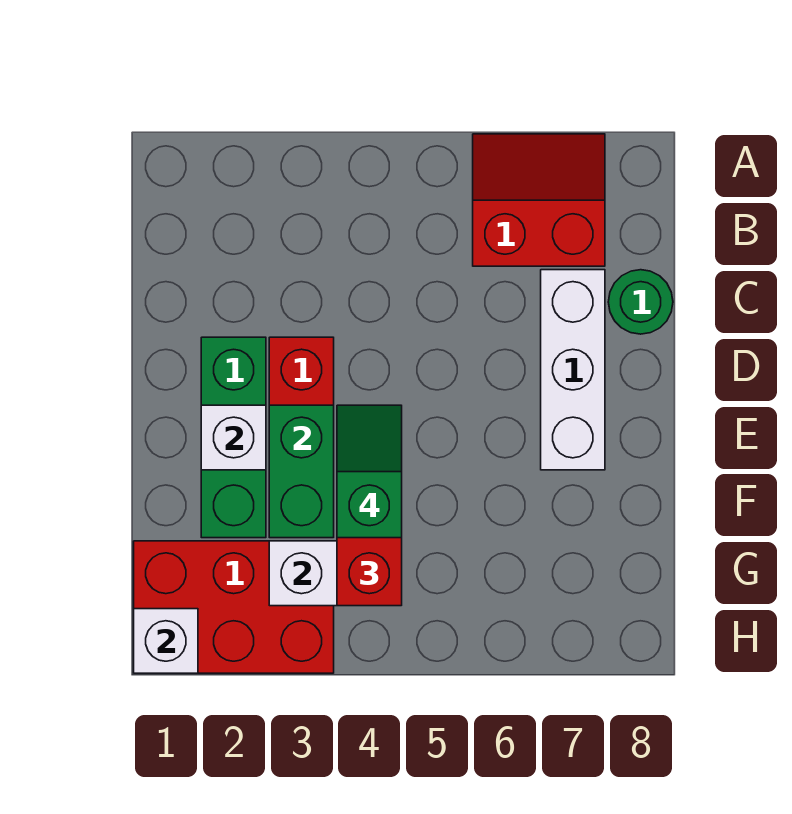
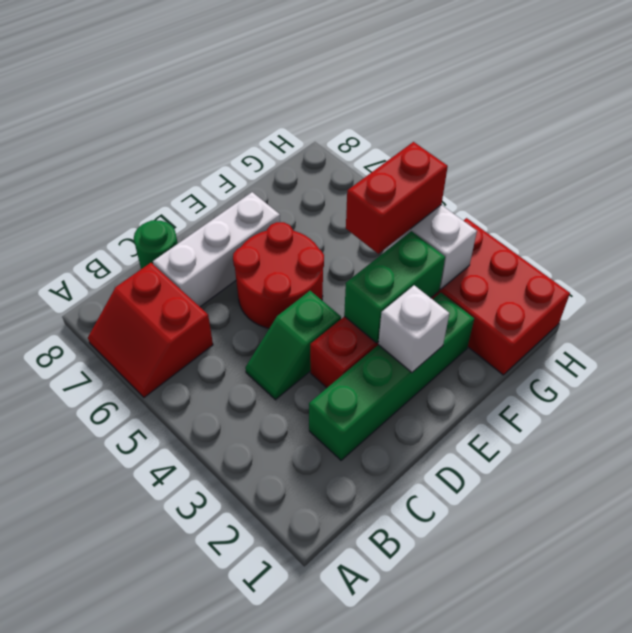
green brick D2:F2 level 1 -> green brick C2:F2 level 1
none -> red round brick D5:E6 level 1
green slope E4:F4 level 4 top F -> green slope C4:D4 level 1 top D
white brick H1 level 2 -> none

